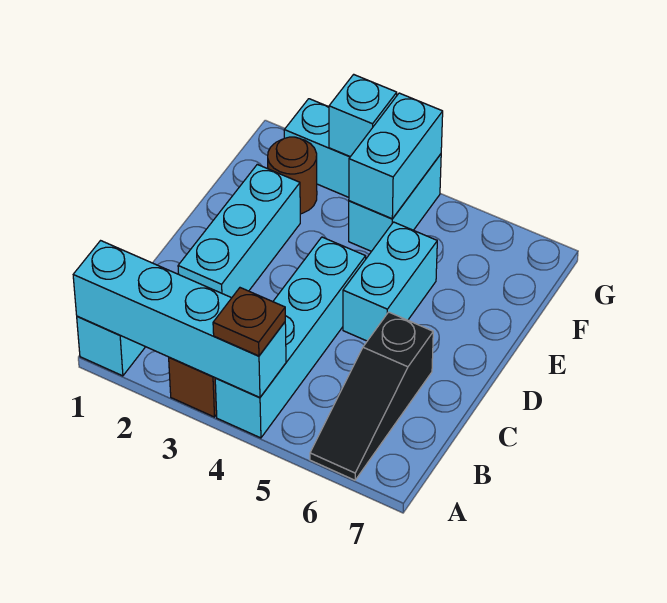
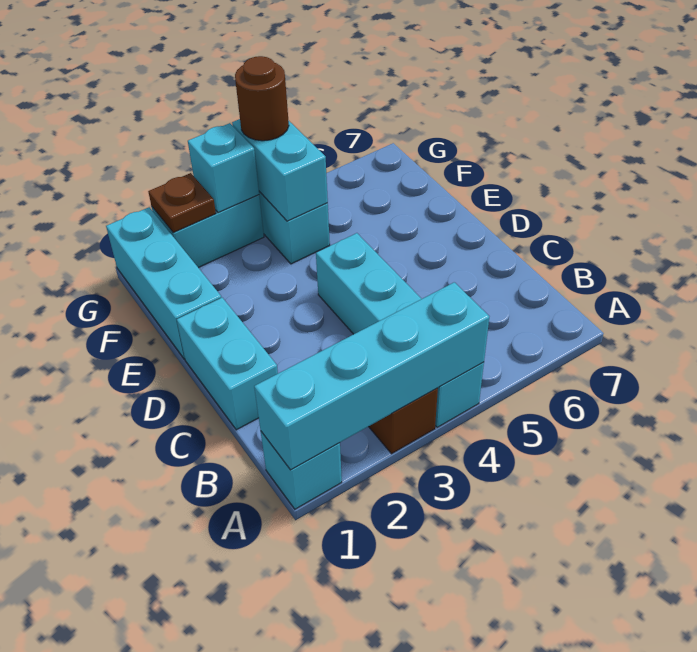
brown plate A4 level 3 -> brown plate G2 level 2
black slope A6:C6 level 1 top C -> none
cyan brick C2:E2 level 1 -> cyan brick E1:G1 level 1
cyan brick D5:E5 level 1 -> cyan brick C1:D1 level 1
brown round brick F2 level 1 -> brown round brick G4 level 3

